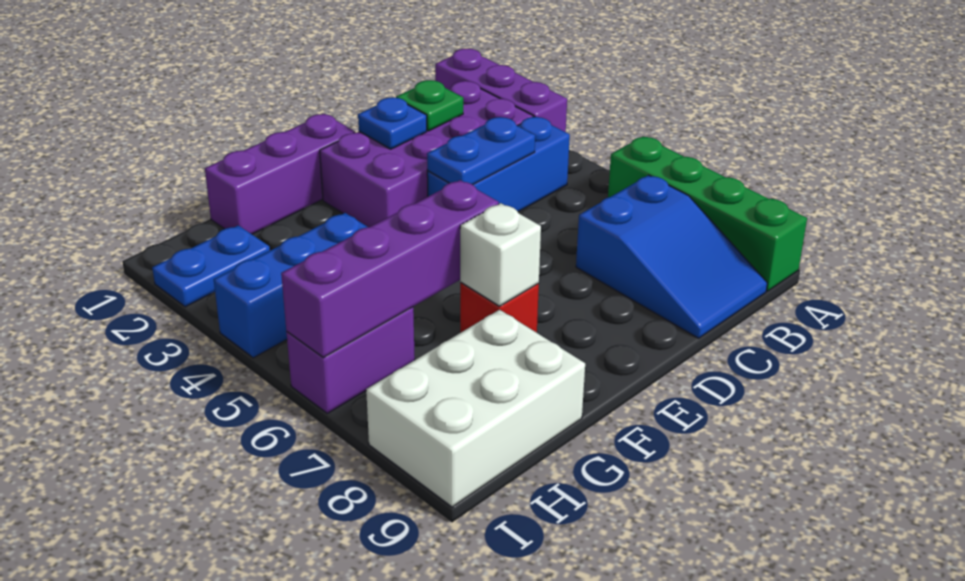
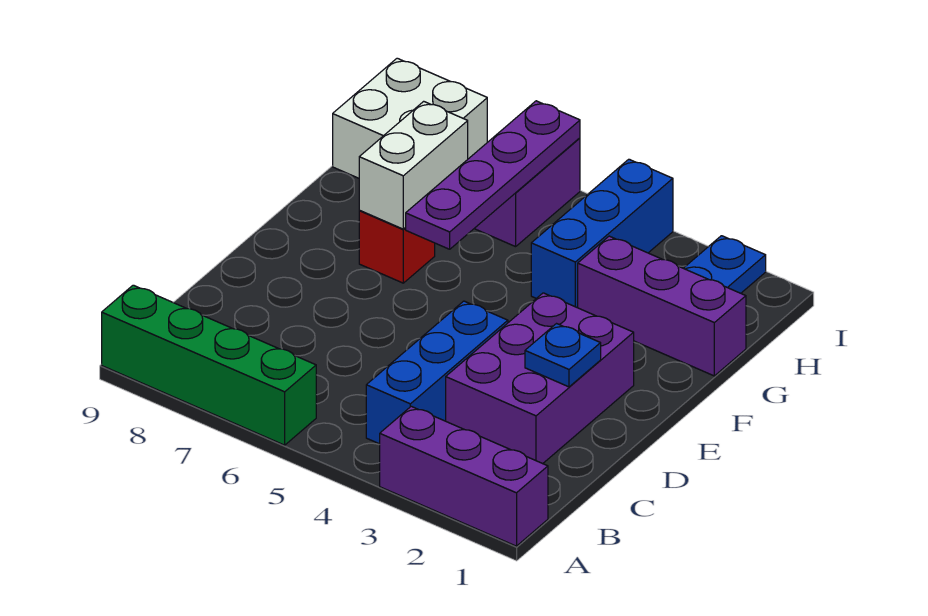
purple brick B2:E3 level 1 -> purple brick C2:E3 level 1
blue slope B7:C9 level 1 top 7 -> none
green plate C2 level 2 -> none
blue plate C4:D4 level 2 -> none
purple brick E1:G1 level 1 -> purple brick G1:G3 level 1
purple brick F6:I6 level 2 -> purple plate F6:I6 level 2
white brick F7 level 2 -> white brick F7:G7 level 2
white brick G8:I9 level 1 -> white brick H8:I9 level 1

